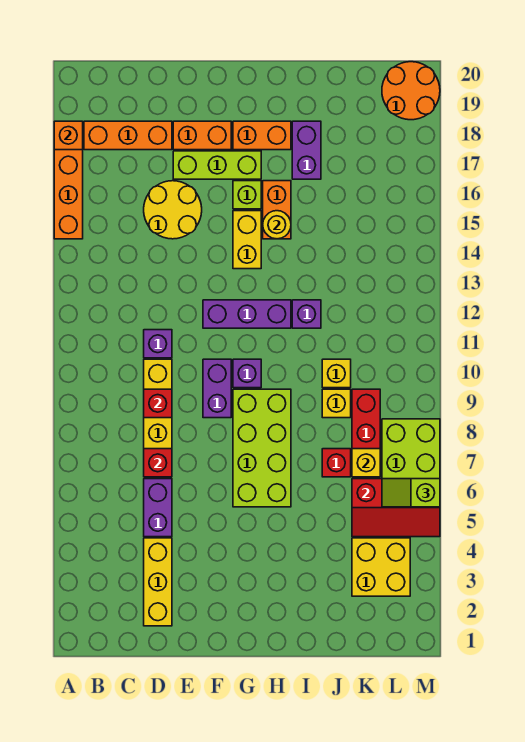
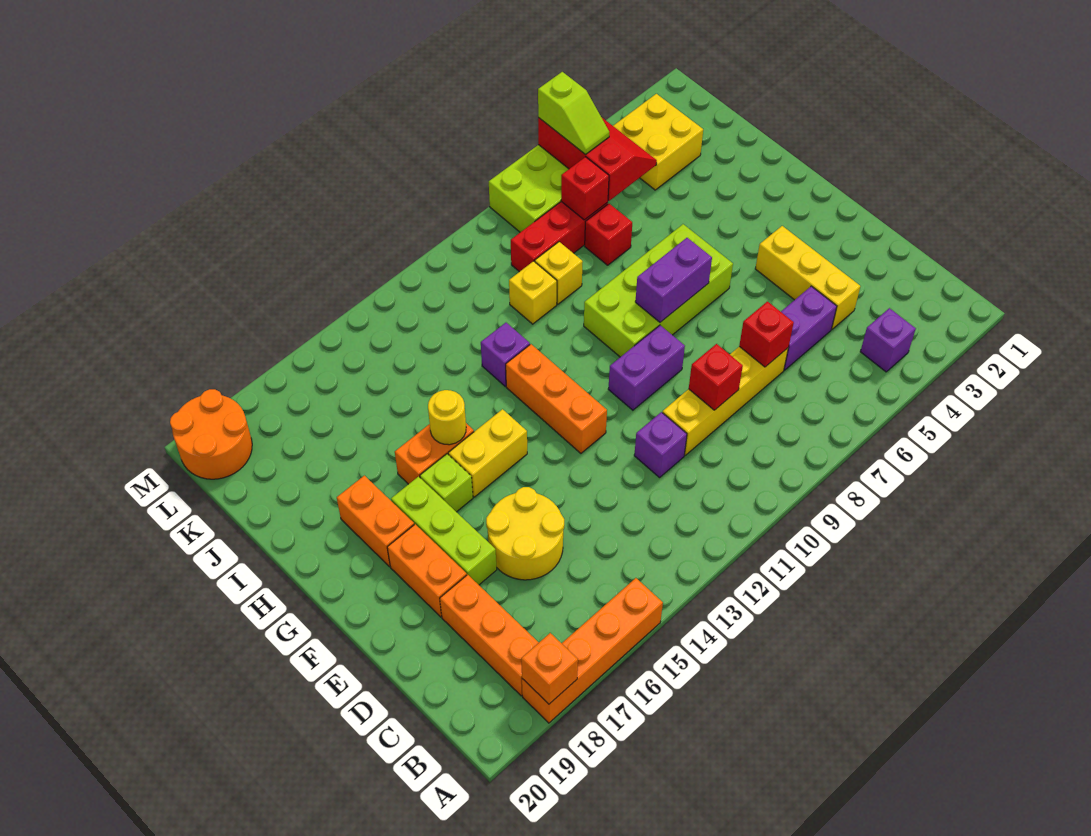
yellow brick D2:D4 level 1 -> yellow brick D4:F4 level 1
purple brick F12:H12 level 1 -> orange brick F12:H12 level 1
purple brick G10 level 1 -> purple brick B4 level 1
purple brick I17:I18 level 1 -> purple brick G7:G8 level 2
yellow brick K7 level 2 -> red brick K7 level 2

